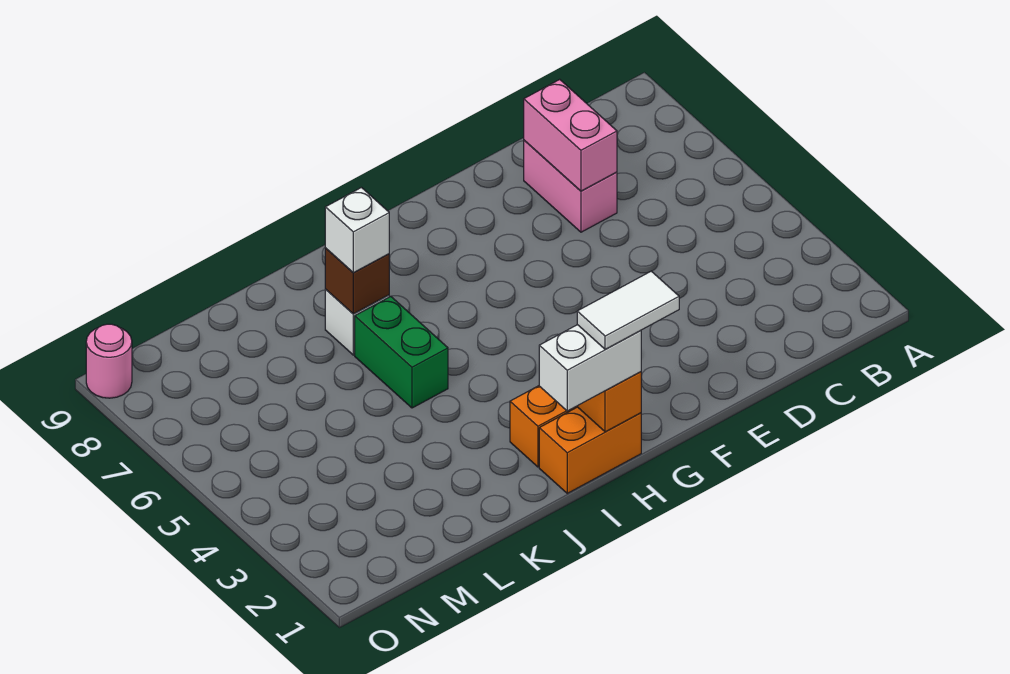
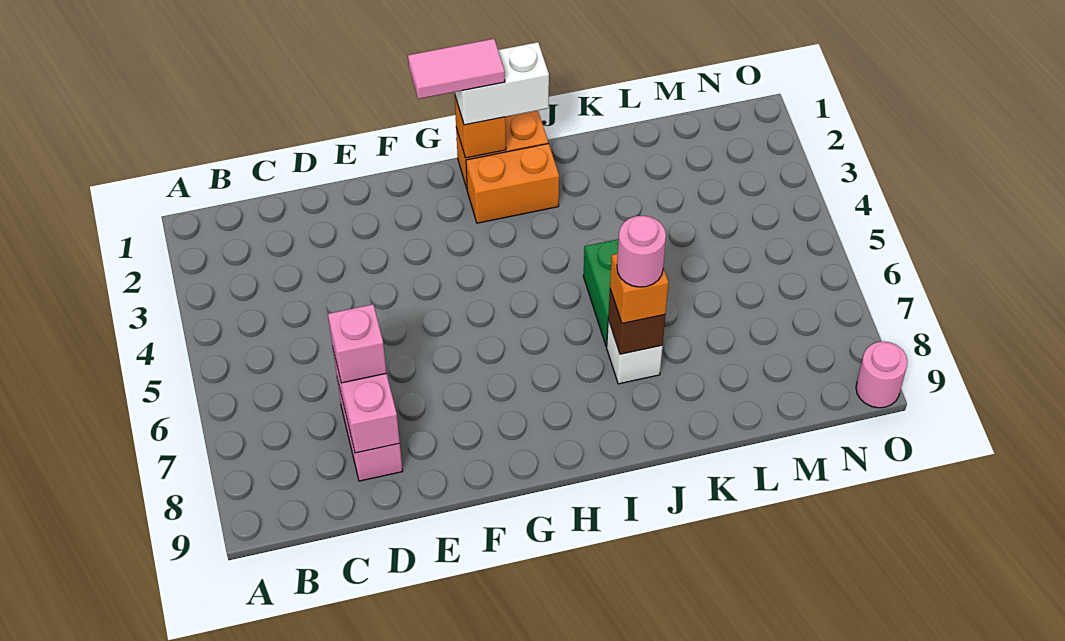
none -> pink brick D7 level 3
white tile G1:H1 level 4 -> pink tile G1:H1 level 4
white brick J7 level 3 -> orange brick J7 level 3
none -> pink round brick J7 level 4

